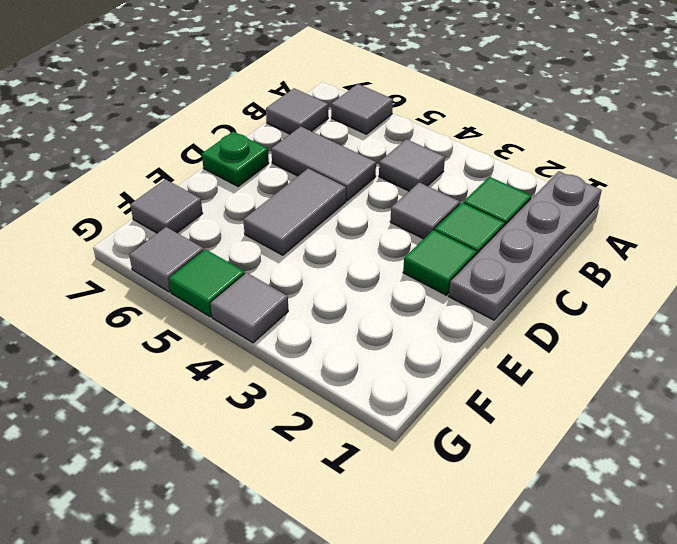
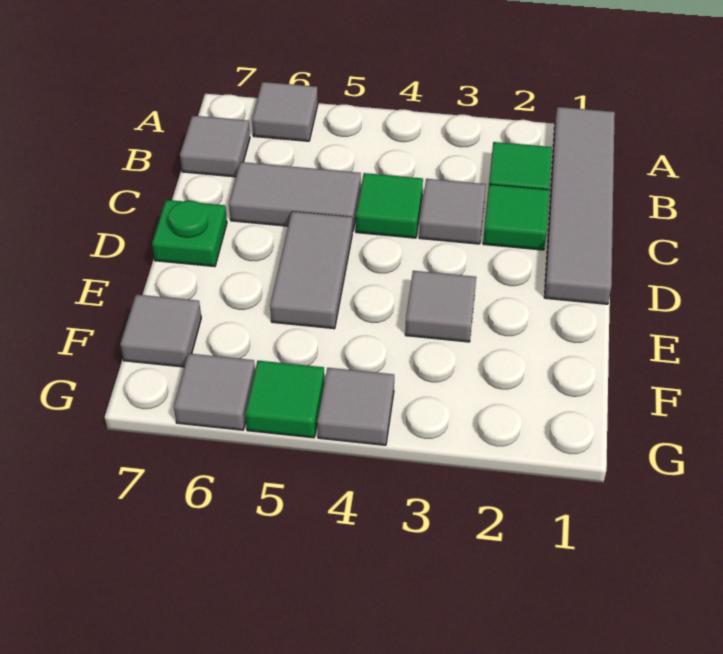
grey plate A1:D1 level 1 -> grey tile A1:D1 level 1
grey tile B4 level 1 -> grey tile E3 level 1
green tile D2 level 1 -> green tile C4 level 1

